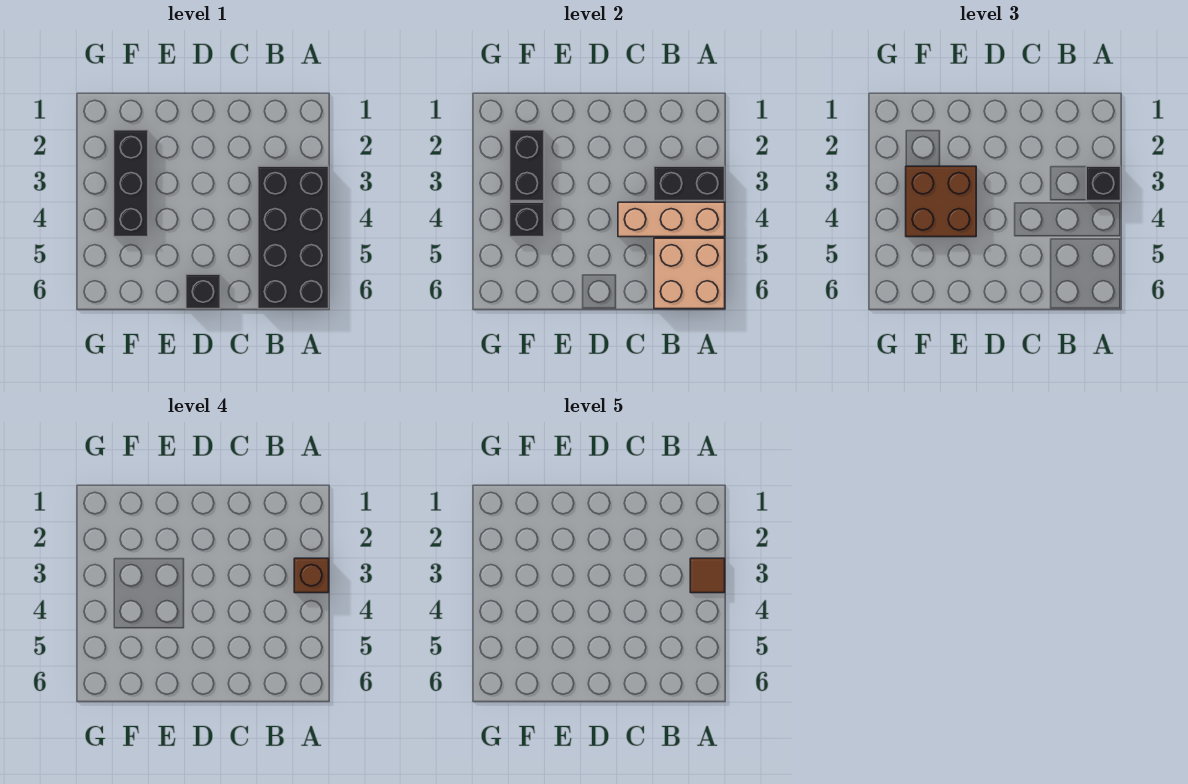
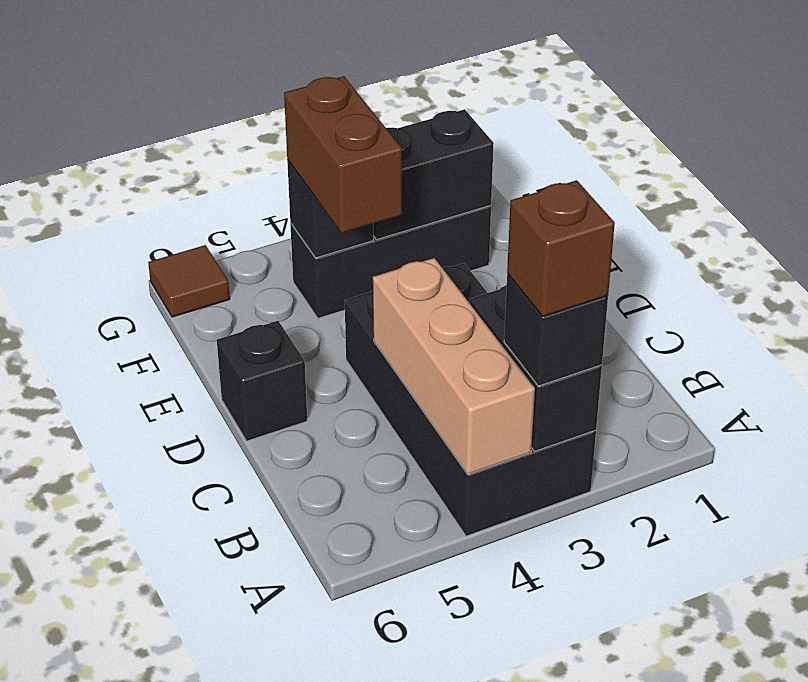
black brick A3:B6 level 1 -> black brick A3:D4 level 1
brown tile A3 level 5 -> brown tile G6 level 1
tan brick A5:B6 level 2 -> none
brown brick E3:F4 level 3 -> brown brick E4:F4 level 3

